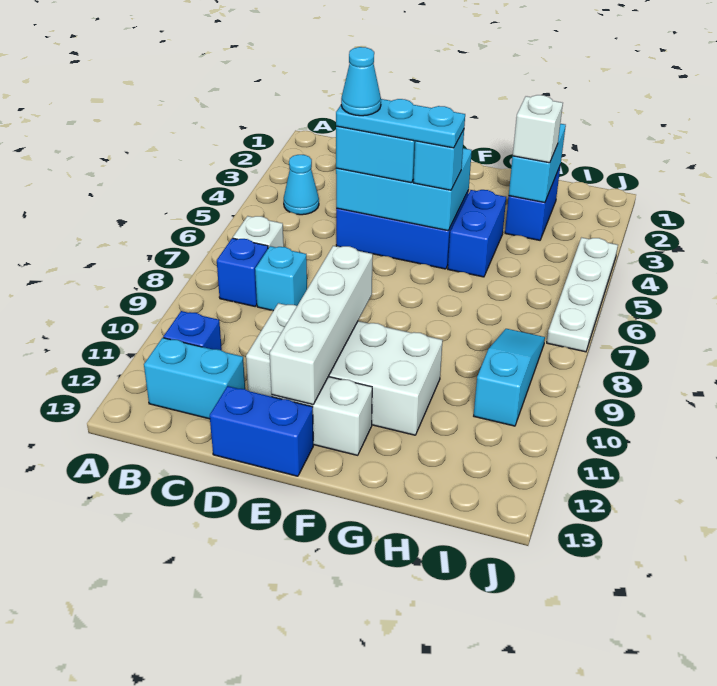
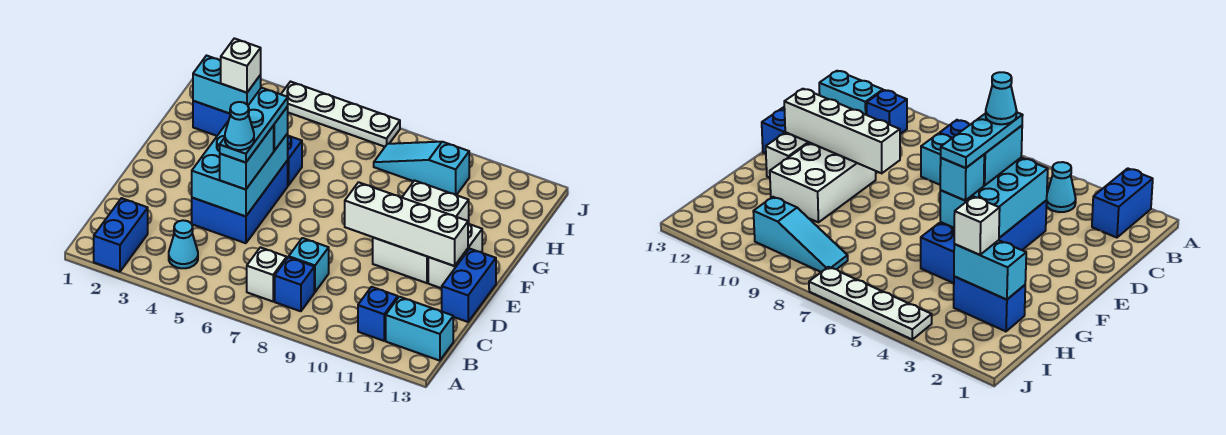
none -> blue brick A2:B2 level 1
cyan brick B12:C12 level 1 -> cyan brick B12:B13 level 1
white brick D10:G11 level 1 -> white brick E10:G11 level 1

